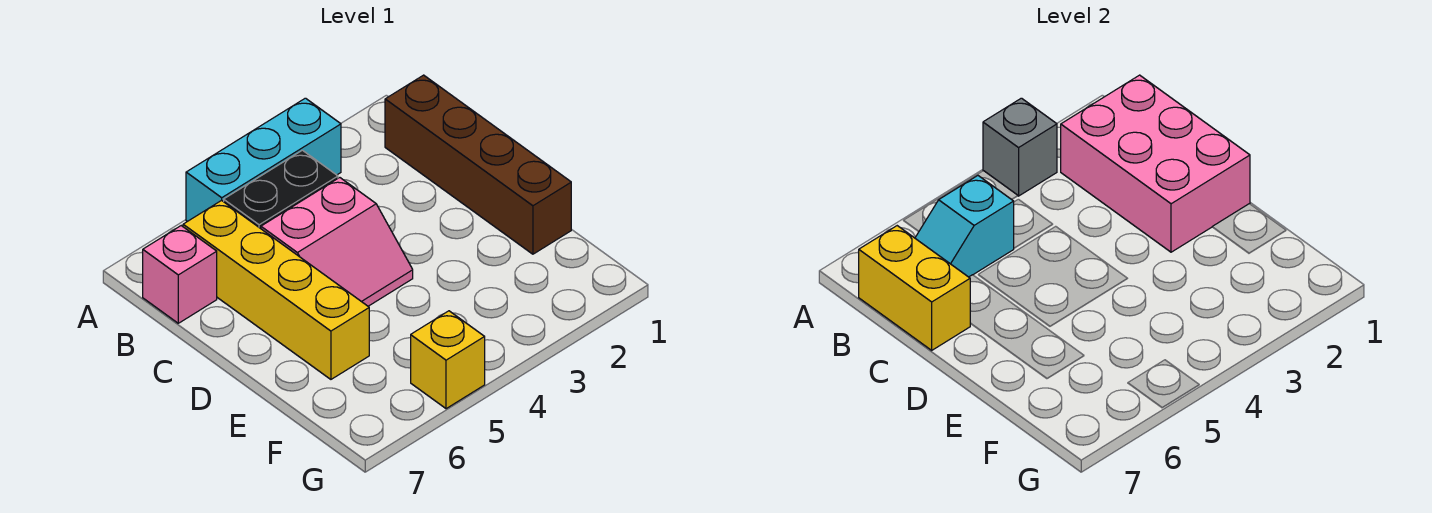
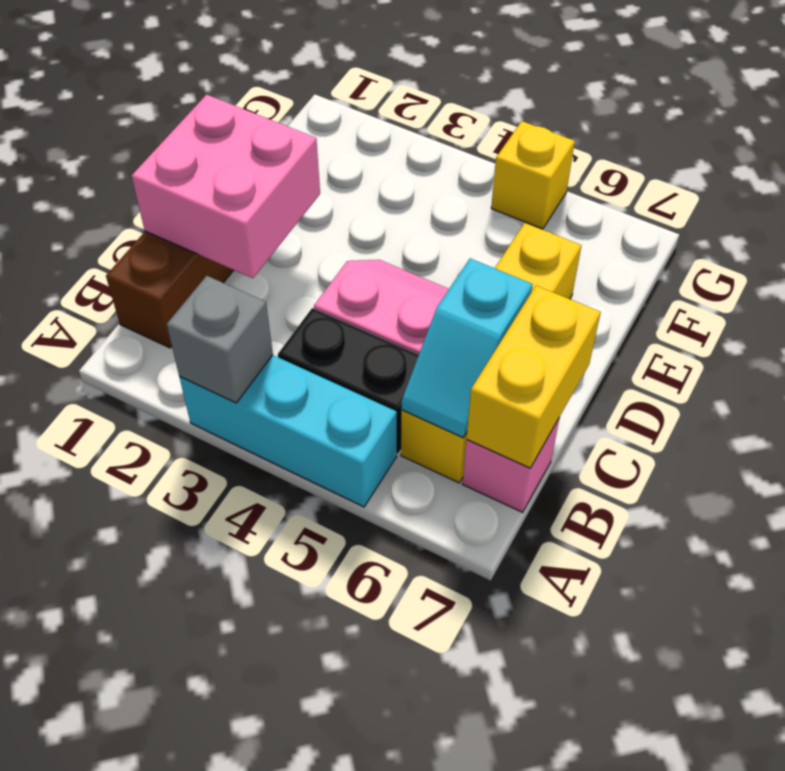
pink brick B1:D2 level 2 -> pink brick C1:D2 level 2
cyan slope B5:B6 level 2 top 5 -> cyan slope B6:C6 level 2 top C

